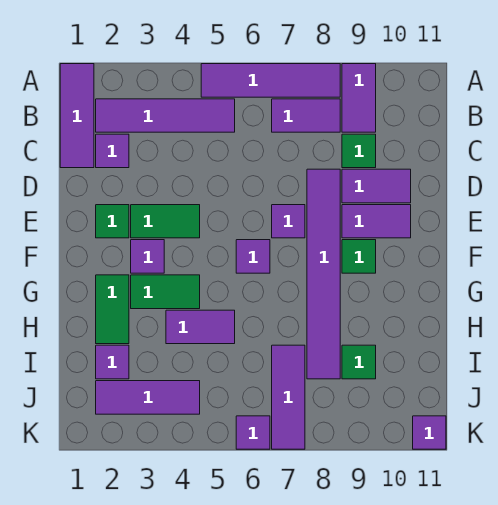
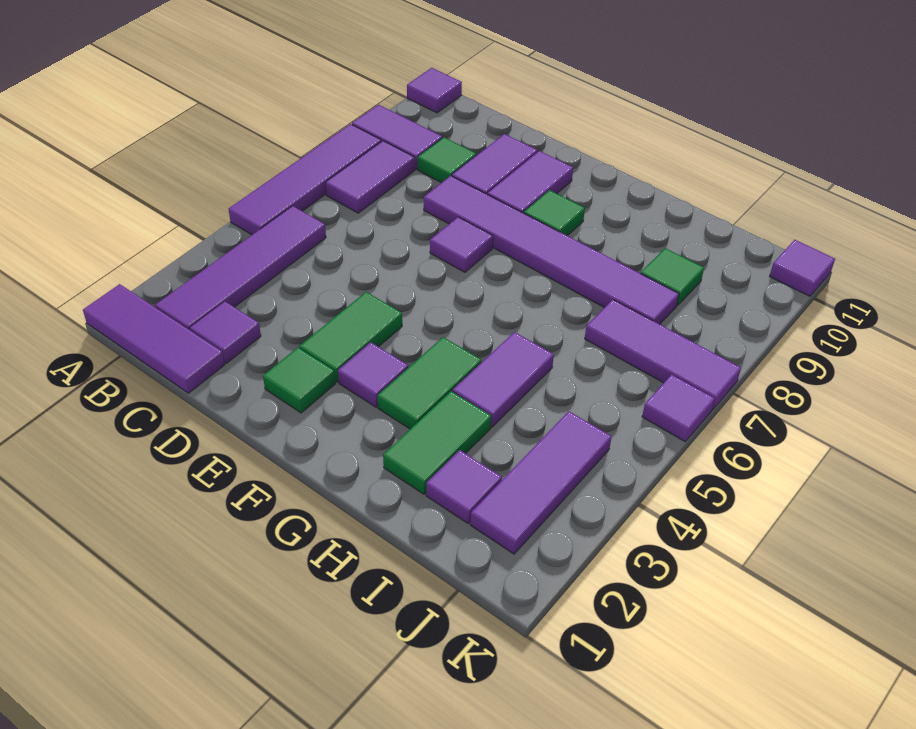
purple tile F6 level 1 -> purple tile A11 level 1
green tile G2:H2 level 1 -> green tile H2:H3 level 1

